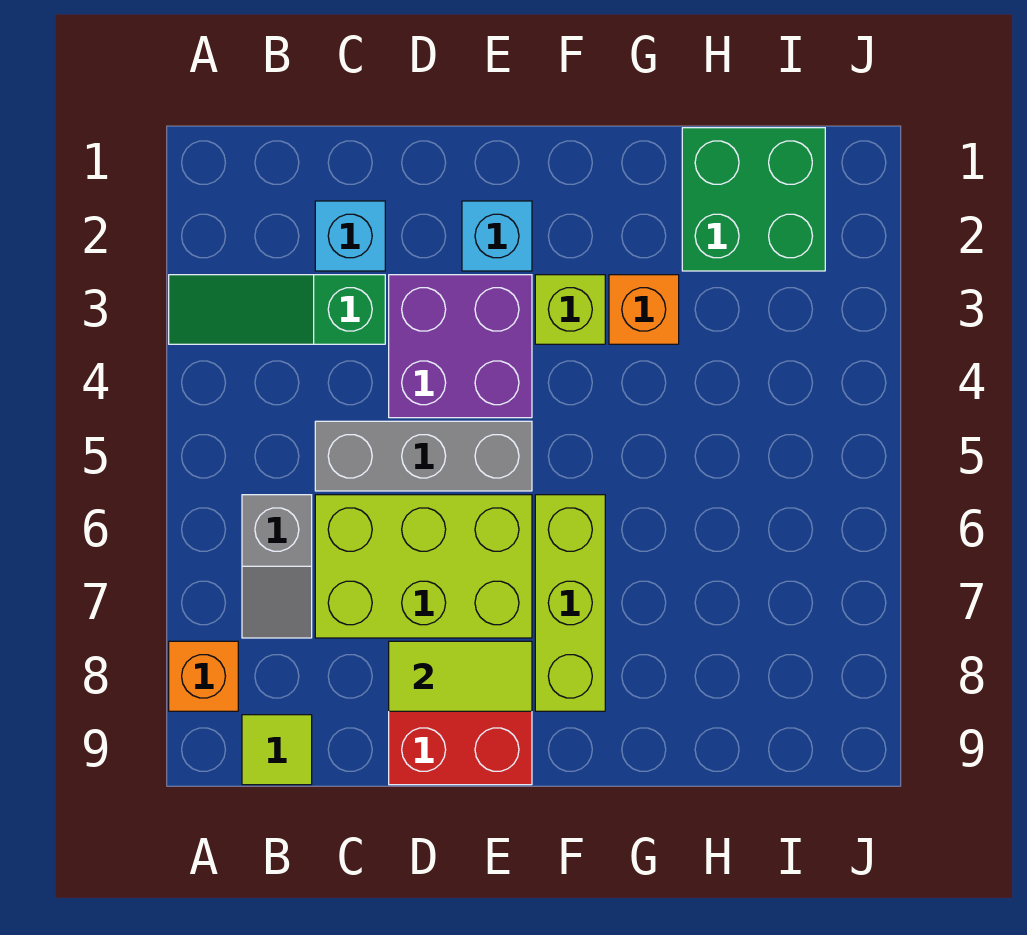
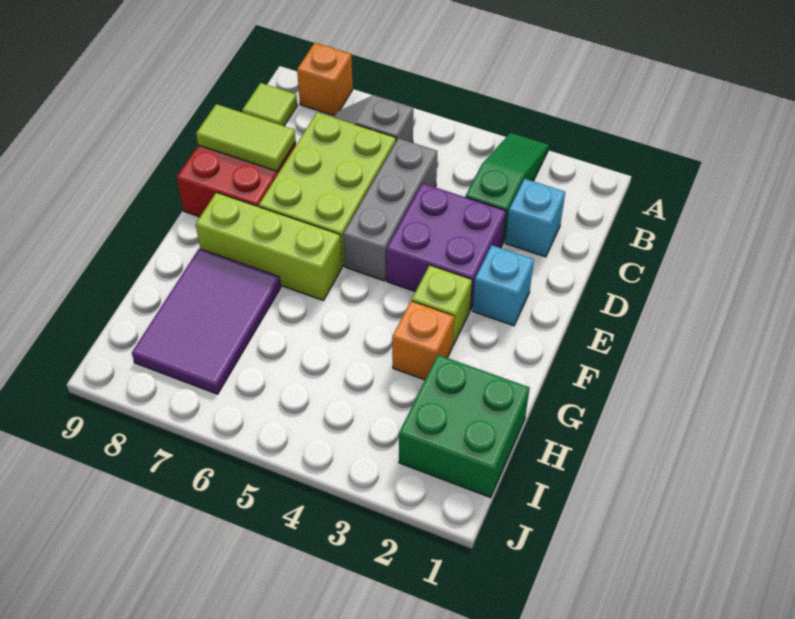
lime tile D8:E8 level 2 -> lime tile D8:D9 level 2
none -> purple tile G7:I8 level 1

